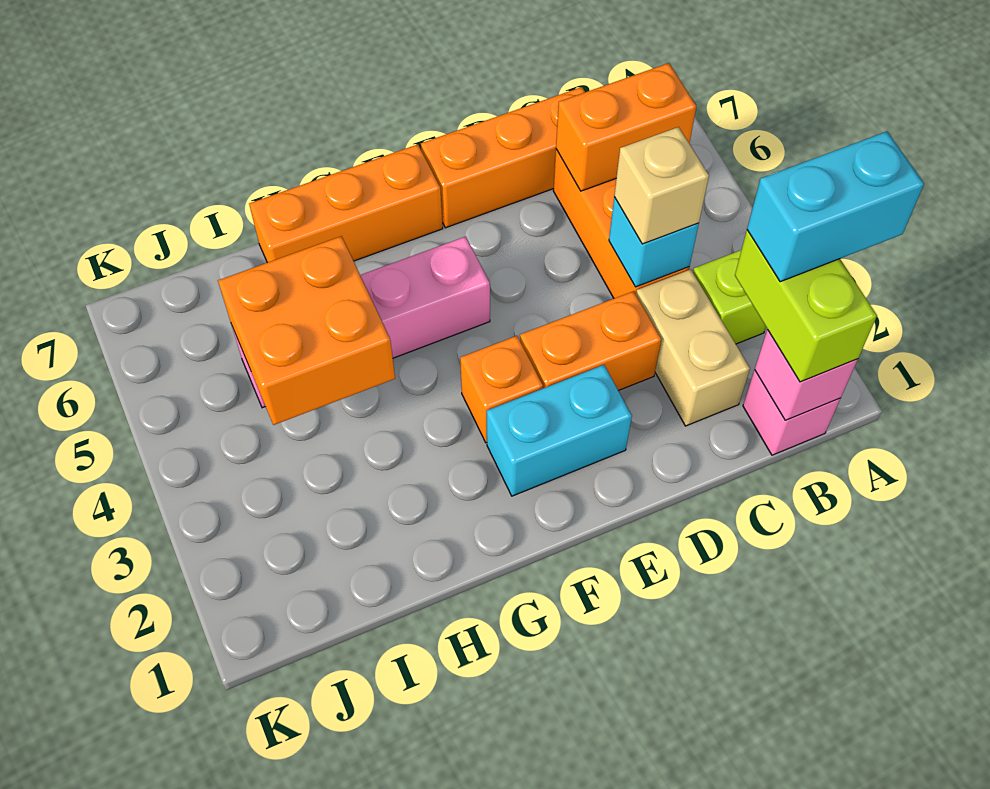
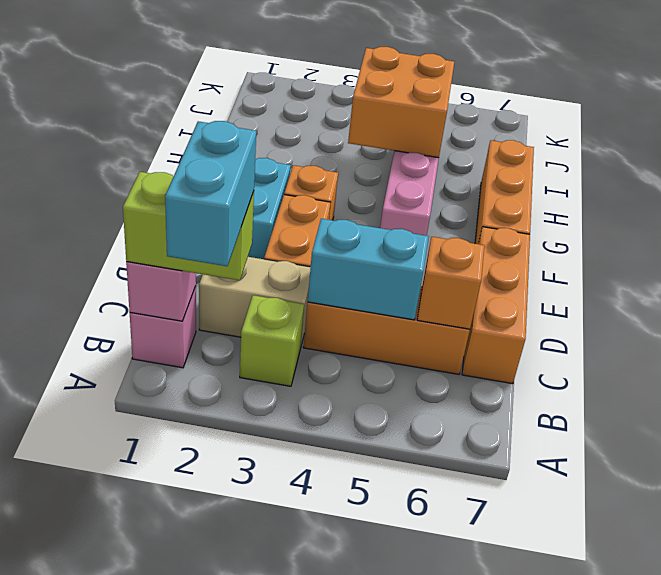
orange brick B6:C6 level 2 -> orange brick C6 level 2
cyan brick C4 level 2 -> cyan brick C4:C5 level 2
tan brick C4 level 3 -> none

